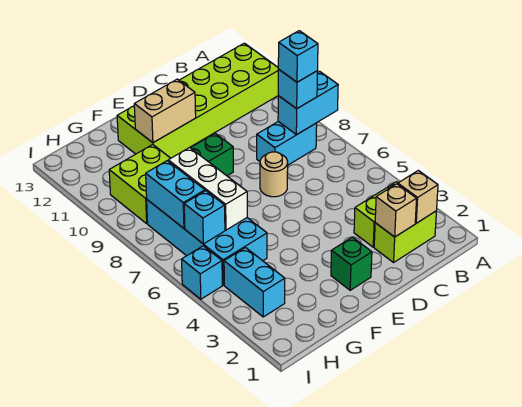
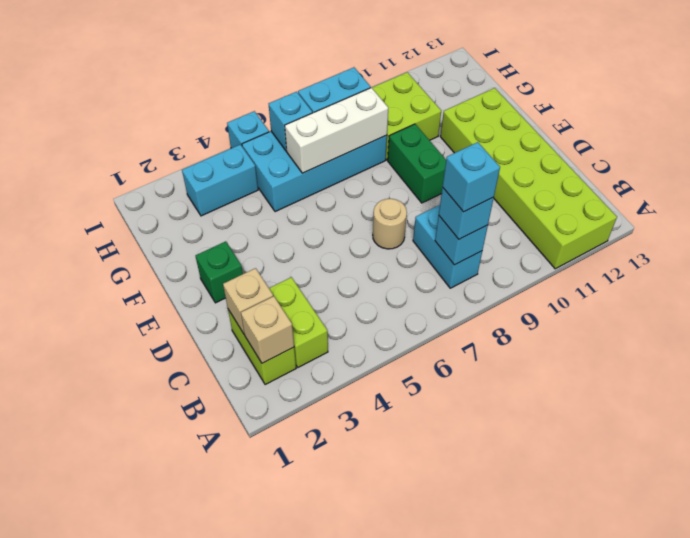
cyan brick A8:B8 level 2 -> cyan brick B8 level 2
tan brick E11:F11 level 2 -> none

